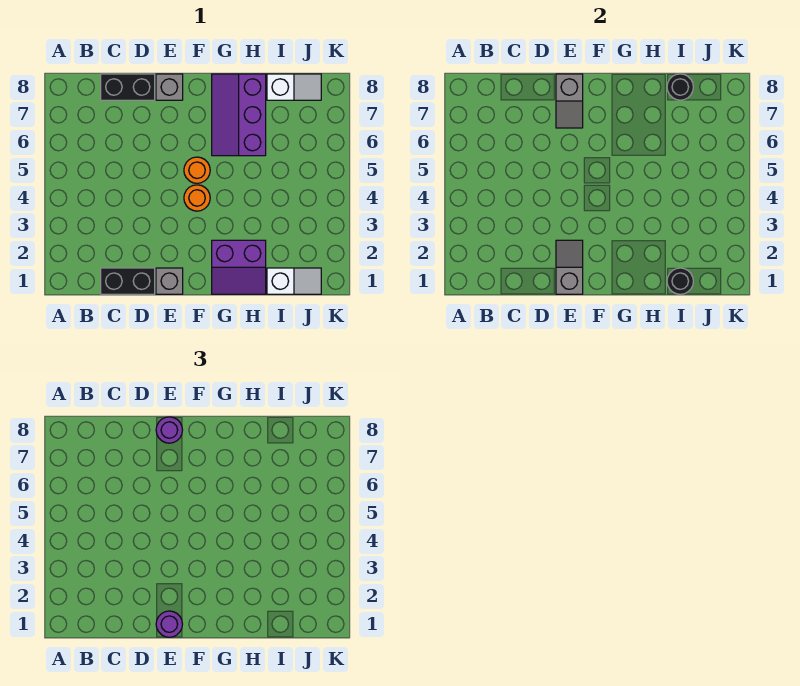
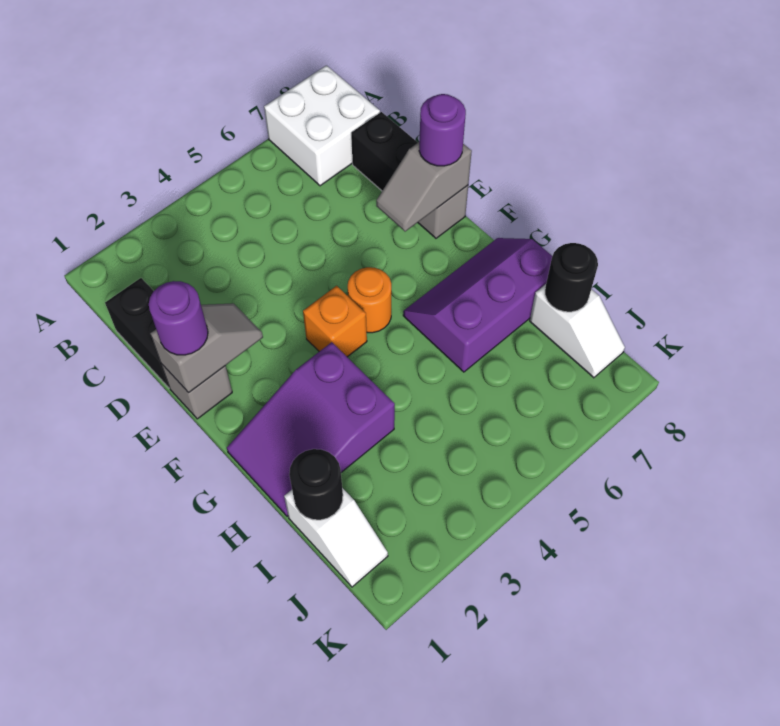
none -> white brick A7:B8 level 1
orange round brick F4 level 1 -> orange brick F4 level 1
purple slope G1:H2 level 1 top 2 -> purple slope G1:H3 level 1 top 3

